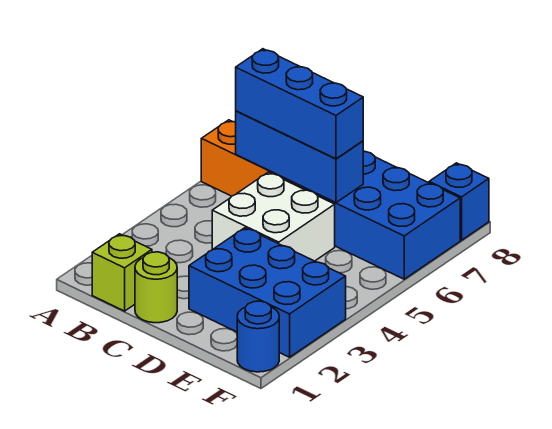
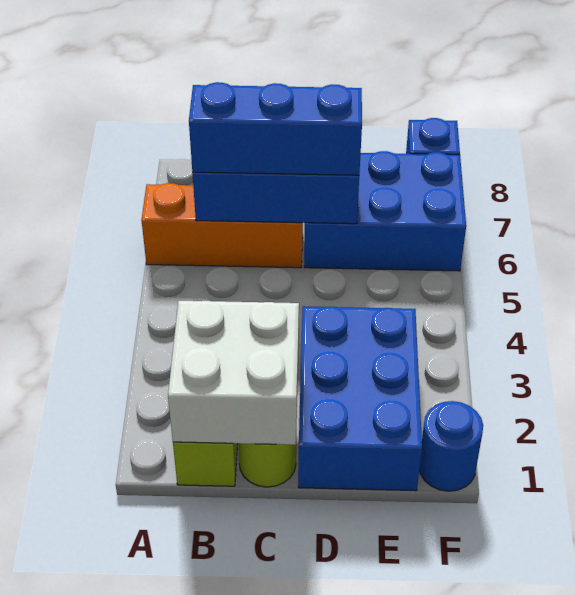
white brick C4:D5 level 1 -> white brick B1:C2 level 2
blue brick D2:F3 level 1 -> blue brick D1:E3 level 1

